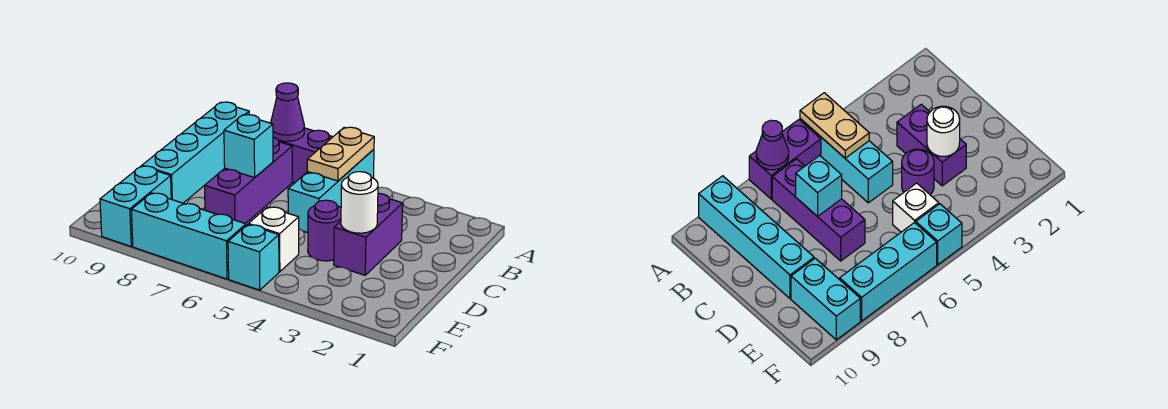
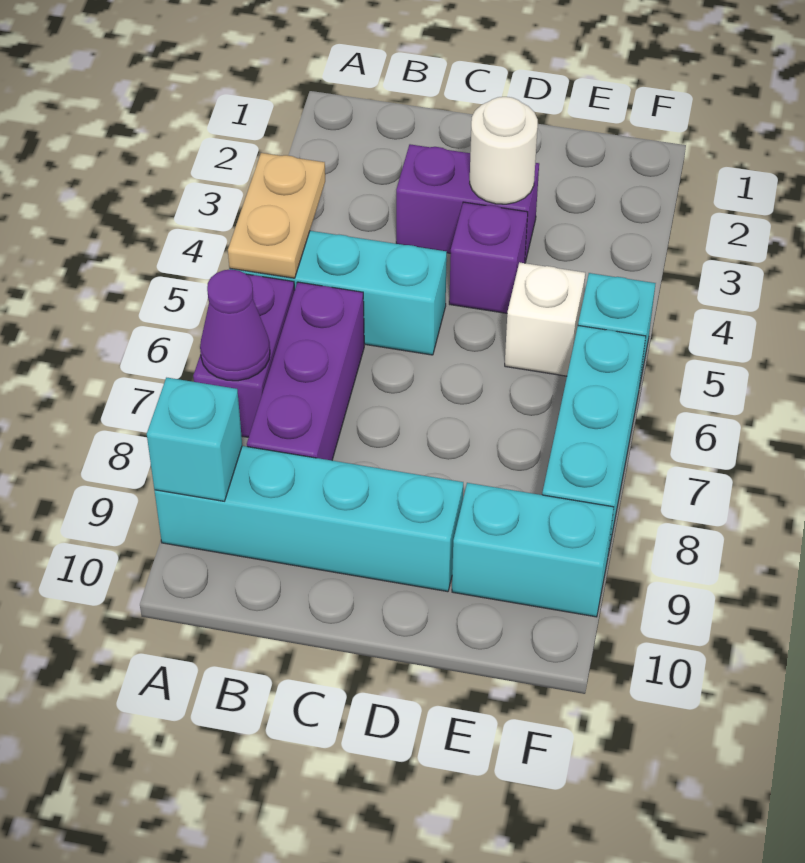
tan plate A5:B5 level 2 -> tan plate A4:A5 level 2
purple brick B7:D7 level 1 -> purple brick B6:B8 level 1
cyan brick C7 level 2 -> cyan brick A9 level 2
purple round brick D4 level 1 -> purple brick D4 level 1

